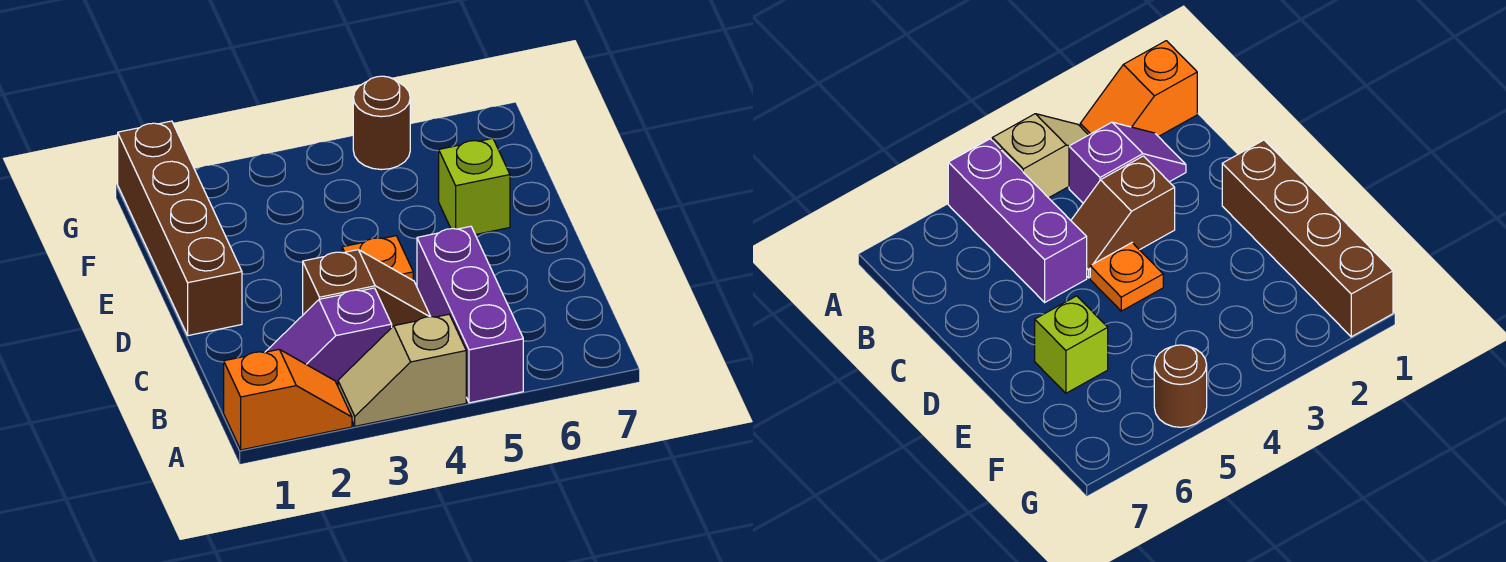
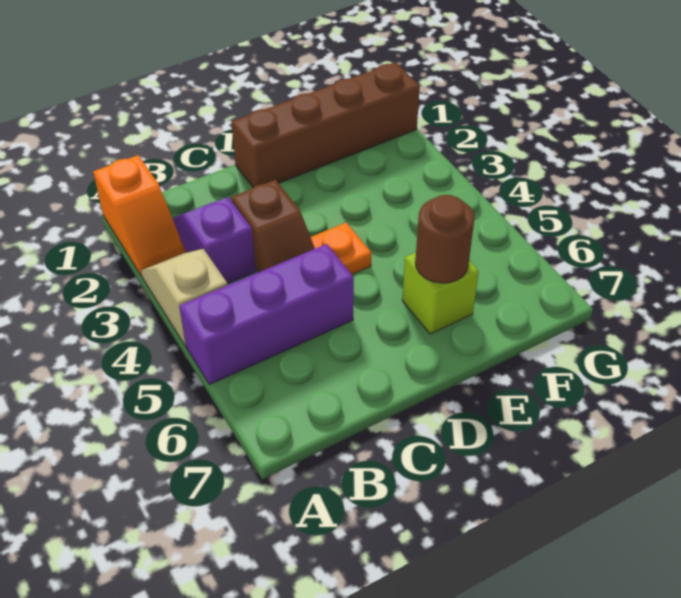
brown round brick G5 level 1 -> brown round brick E6 level 2

